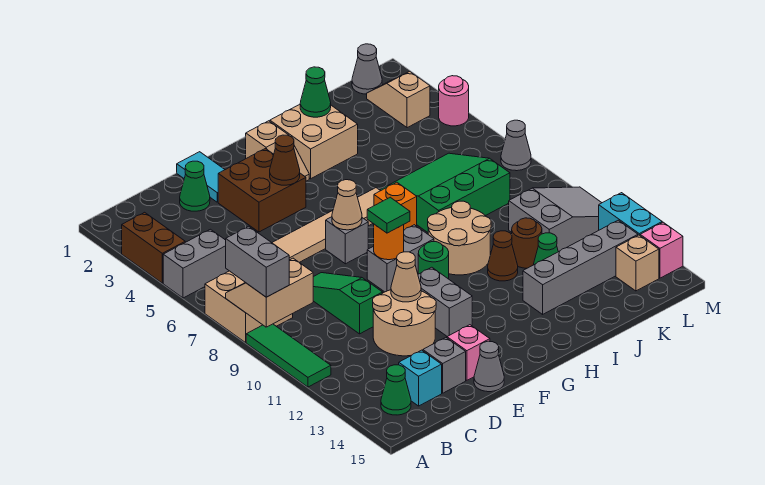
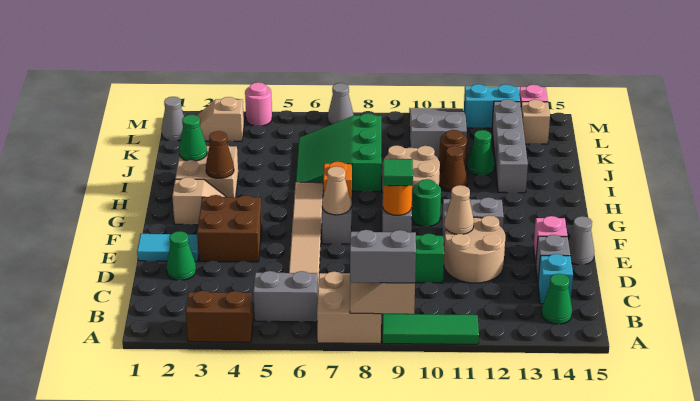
grey brick A5:B5 level 1 -> grey brick B5:B6 level 1
brown cone F4 level 2 -> brown cone H3 level 2

